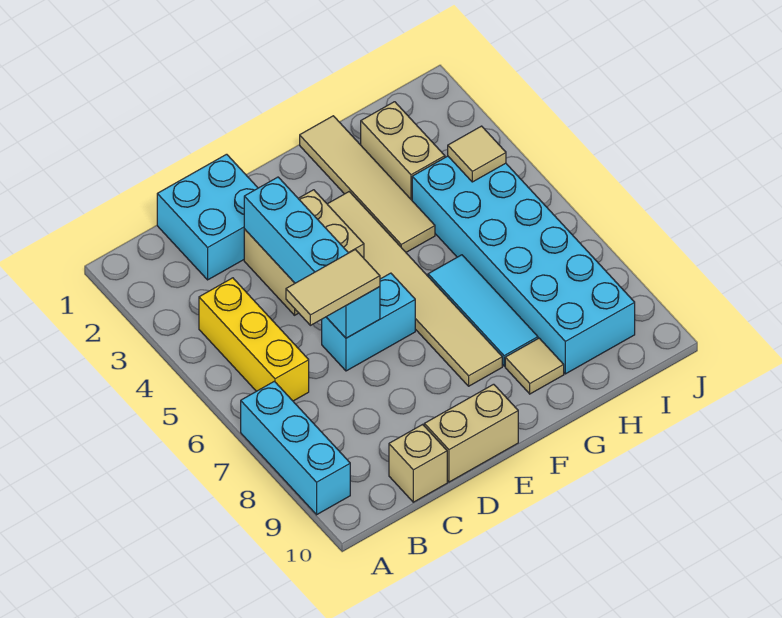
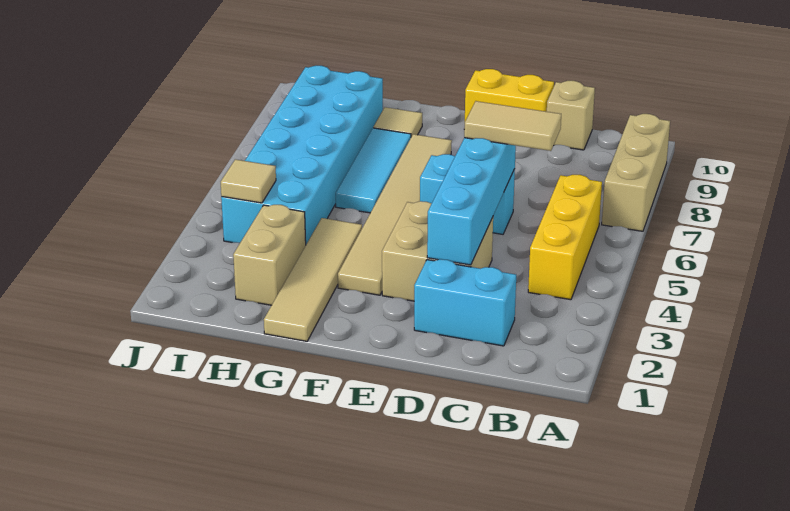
cyan brick A7:A9 level 1 -> tan brick A7:A9 level 1
cyan brick C1:D2 level 1 -> cyan brick C2:D2 level 1
tan brick D10:E10 level 1 -> yellow brick D10:E10 level 1

